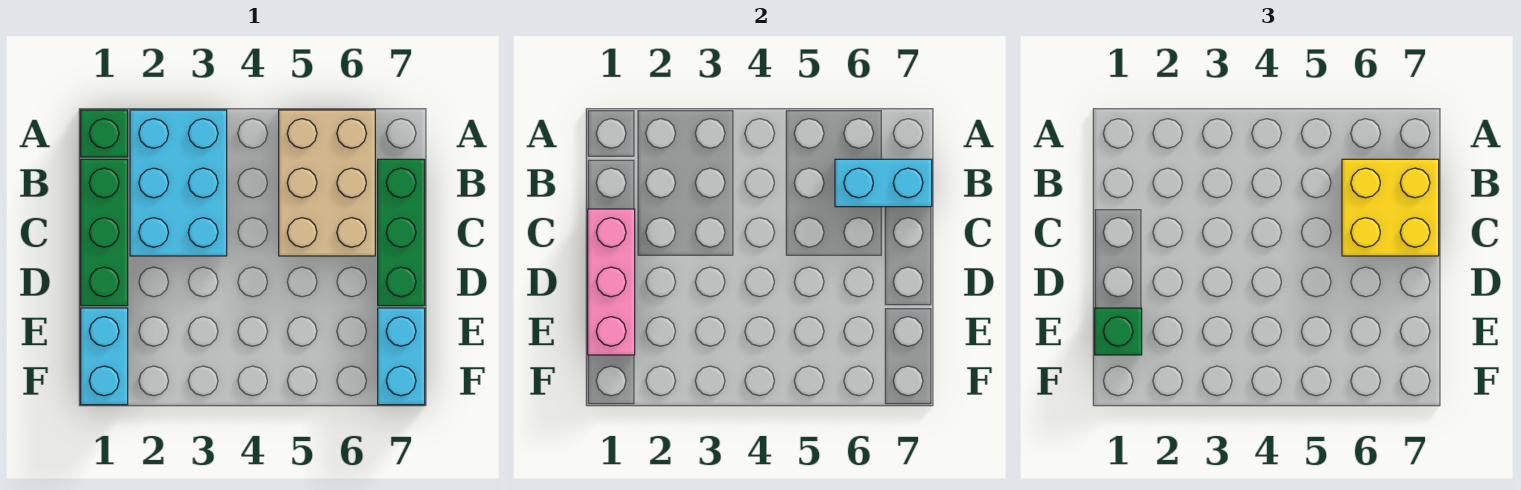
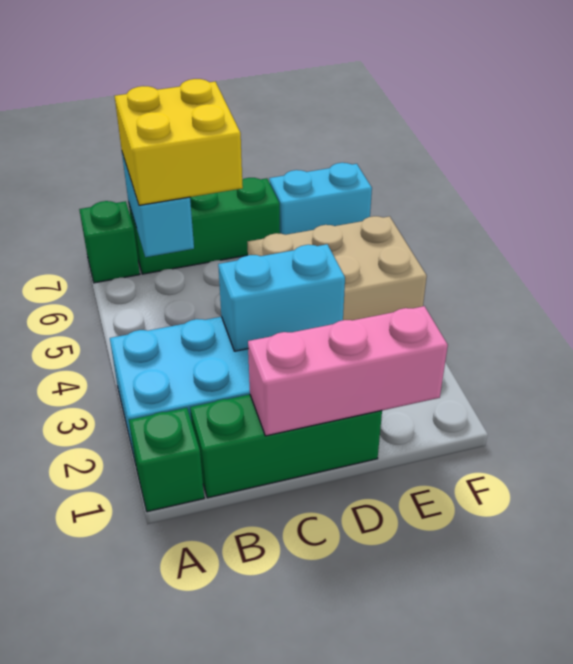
tan brick A5:C6 level 1 -> tan brick D4:F5 level 1
cyan brick E1:F1 level 1 -> cyan brick C3:D3 level 2
green brick E1 level 3 -> green brick A7 level 1

